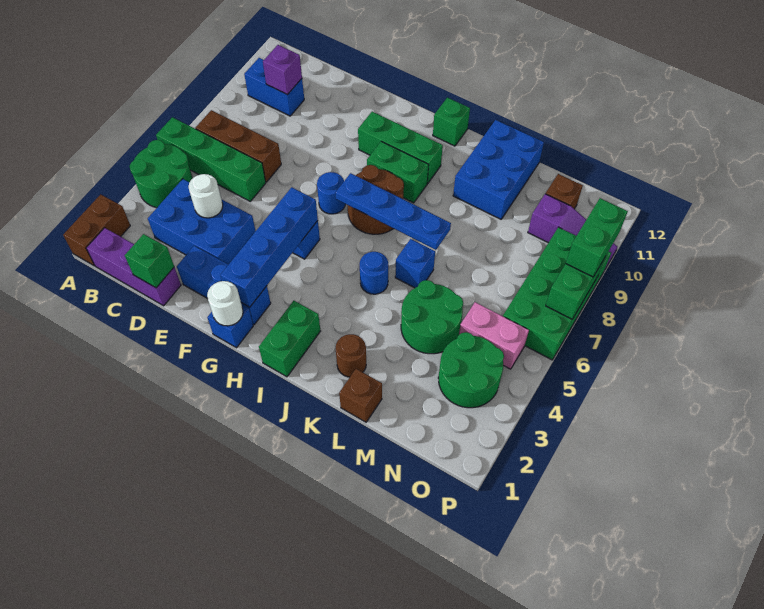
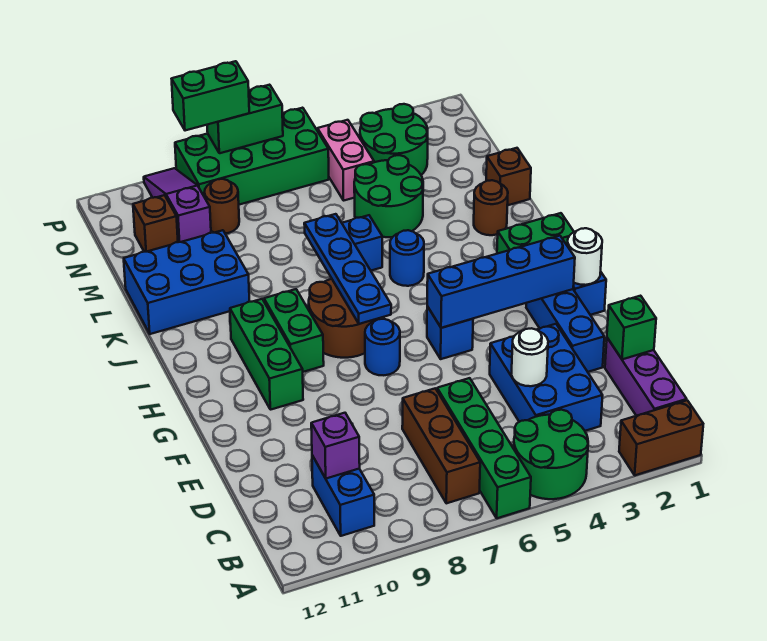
green brick I12 level 1 -> none
none -> brown round brick N9 level 1

